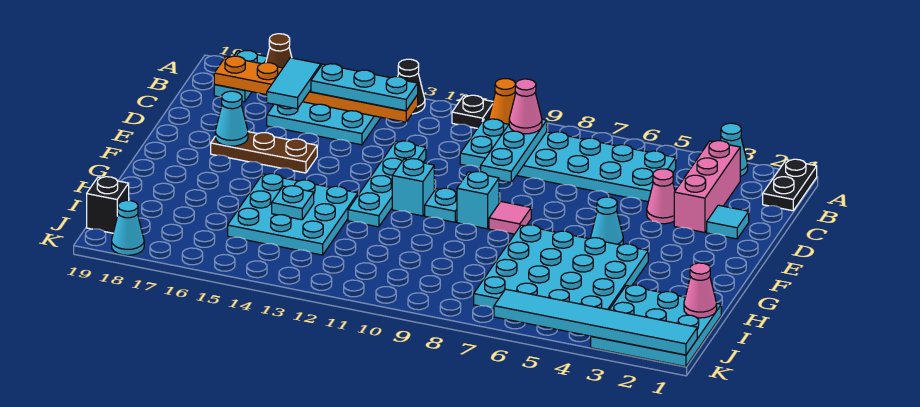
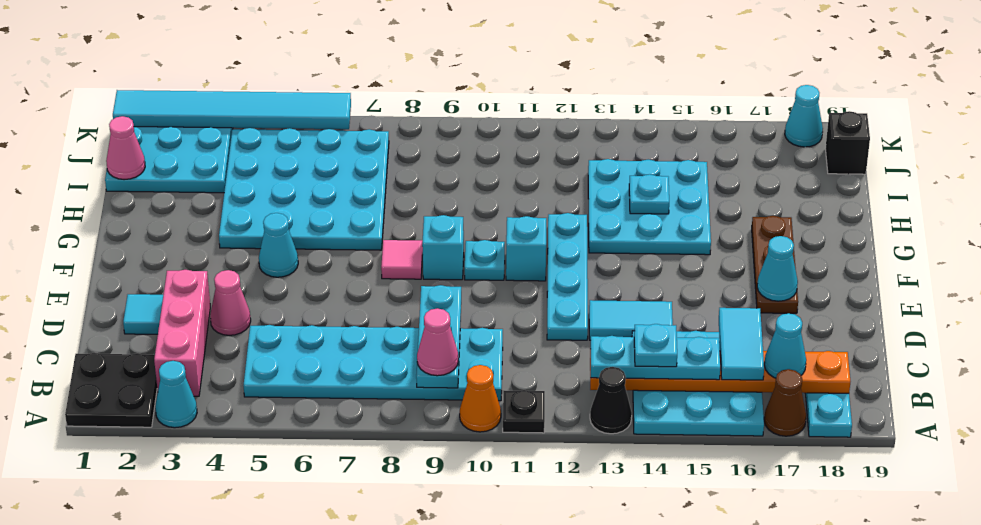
black plate A1:B1 level 1 -> black plate A1:B2 level 1
none -> cyan plate B14 level 4
none -> cyan cone B17 level 3
none -> cyan tile D13:D14 level 1
brown plate E15:E17 level 1 -> brown plate E17:G17 level 1

